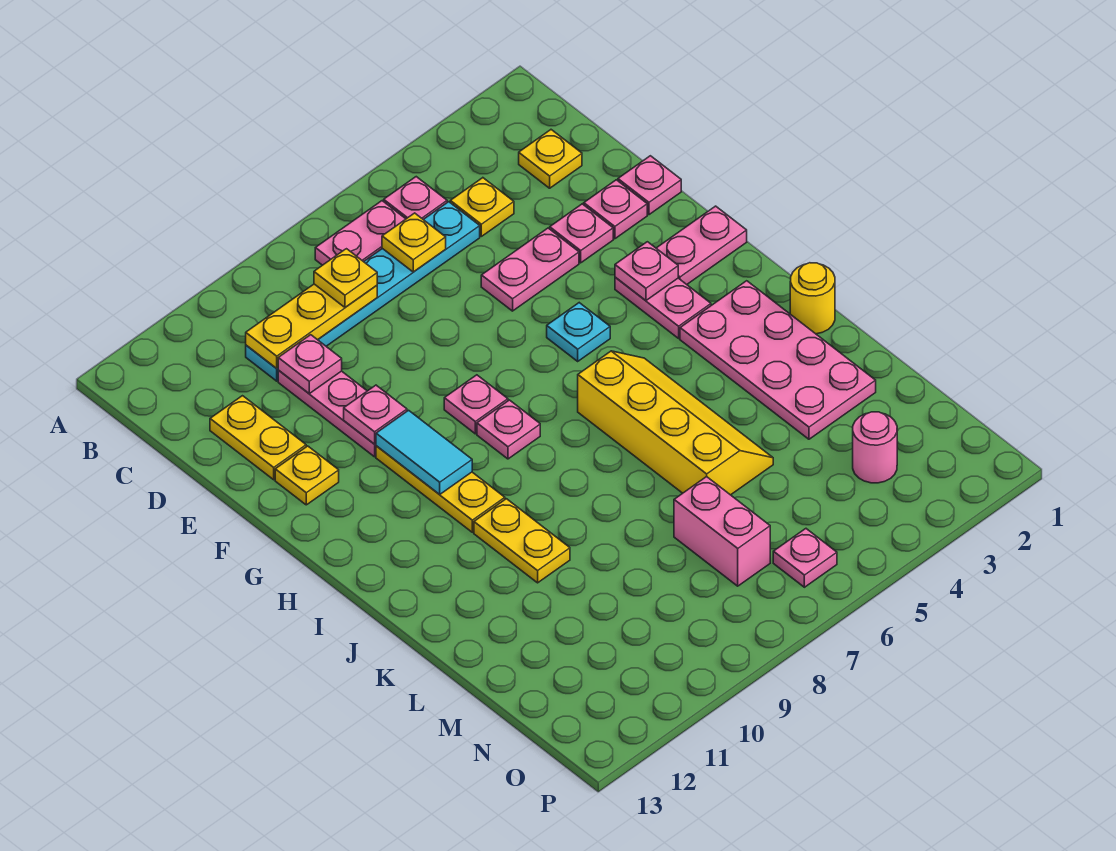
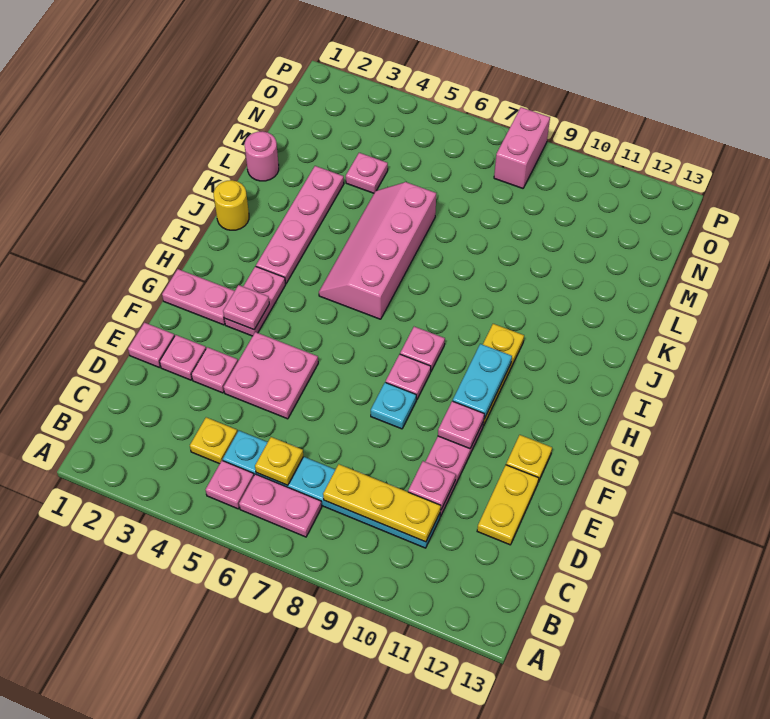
yellow plate C2 level 1 -> none
yellow plate C8 level 3 -> none
pink plate E4:E5 level 1 -> pink plate E4:F5 level 1
cyan plate G5 level 1 -> cyan plate F8 level 1
cyan tile G10:H10 level 2 -> cyan plate G10:H10 level 2
pink plate I2:L3 level 1 -> pink plate I3:L3 level 1
yellow slope I5:L6 level 1 top 6 -> pink slope I5:L6 level 1 top 6
yellow plate J10:K10 level 1 -> none
pink brick M7:N7 level 1 -> pink brick O8:P8 level 1
pink round brick N3 level 1 -> pink round brick L1 level 1
pink plate O6 level 1 -> pink plate M4 level 1

